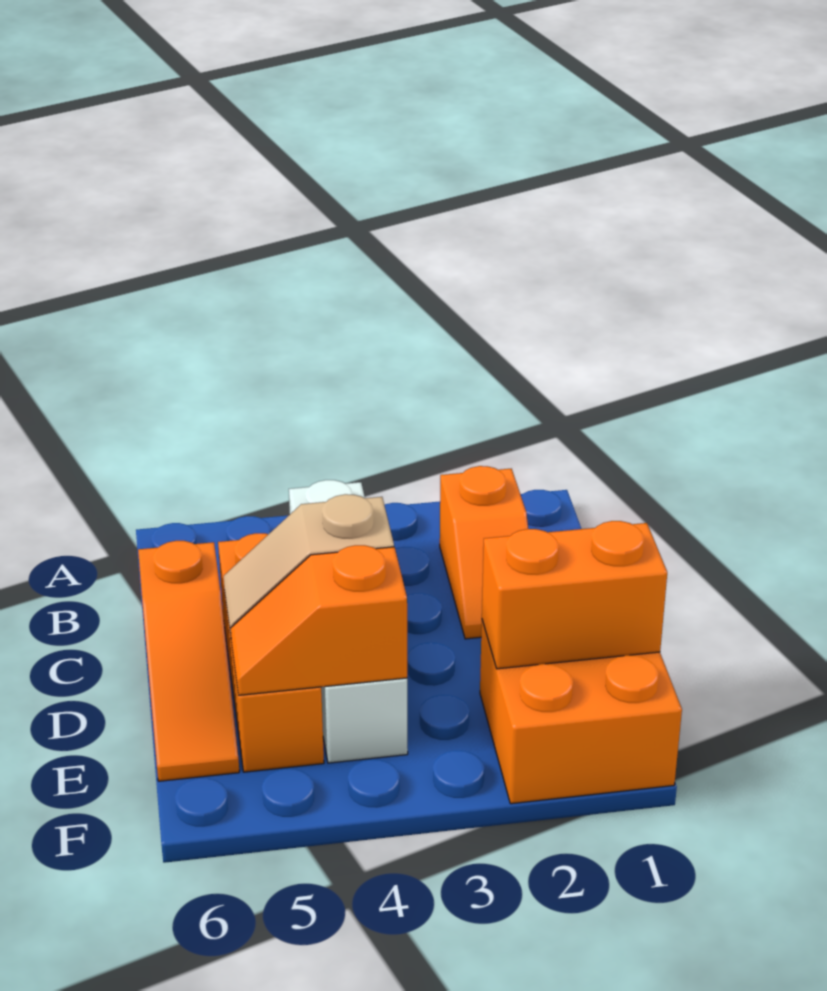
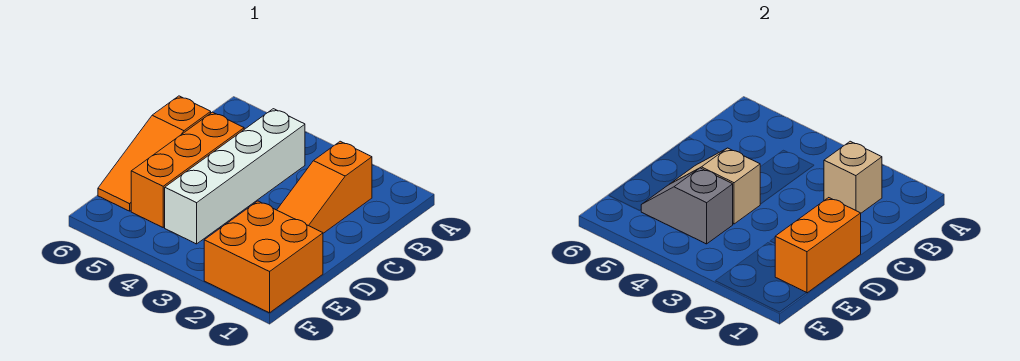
orange slope B2:C2 level 1 top B -> orange slope B2:D2 level 1 top B
none -> tan brick B2 level 2
orange brick E1:E2 level 2 -> orange brick D1:E1 level 2
orange slope E4:E5 level 2 top 4 -> grey slope E4:E5 level 2 top 4

